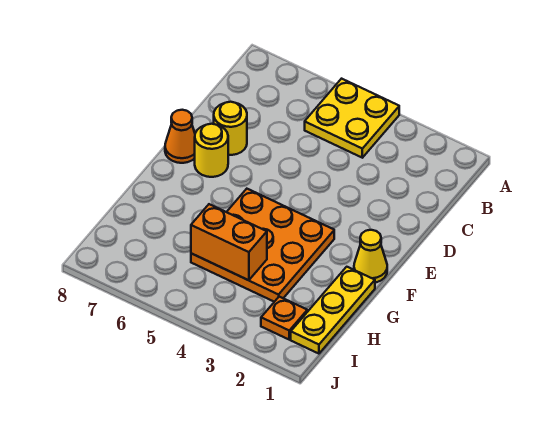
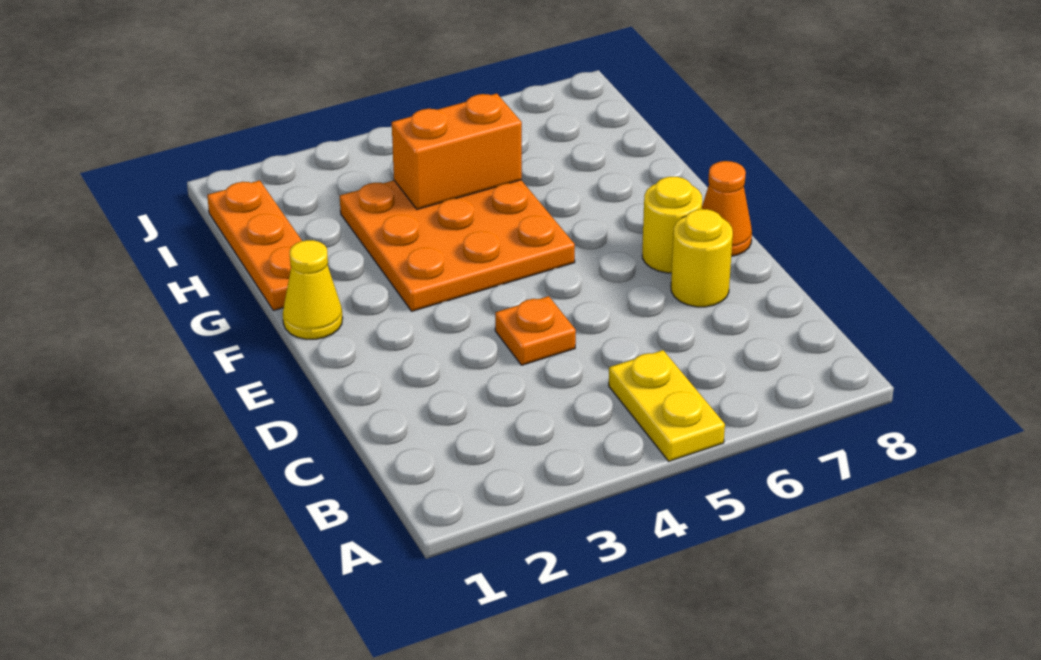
yellow plate A4:B5 level 1 -> yellow plate A5:B5 level 1
yellow plate G1:I1 level 1 -> orange plate G1:I1 level 1
orange plate I2 level 1 -> orange plate D4 level 1

